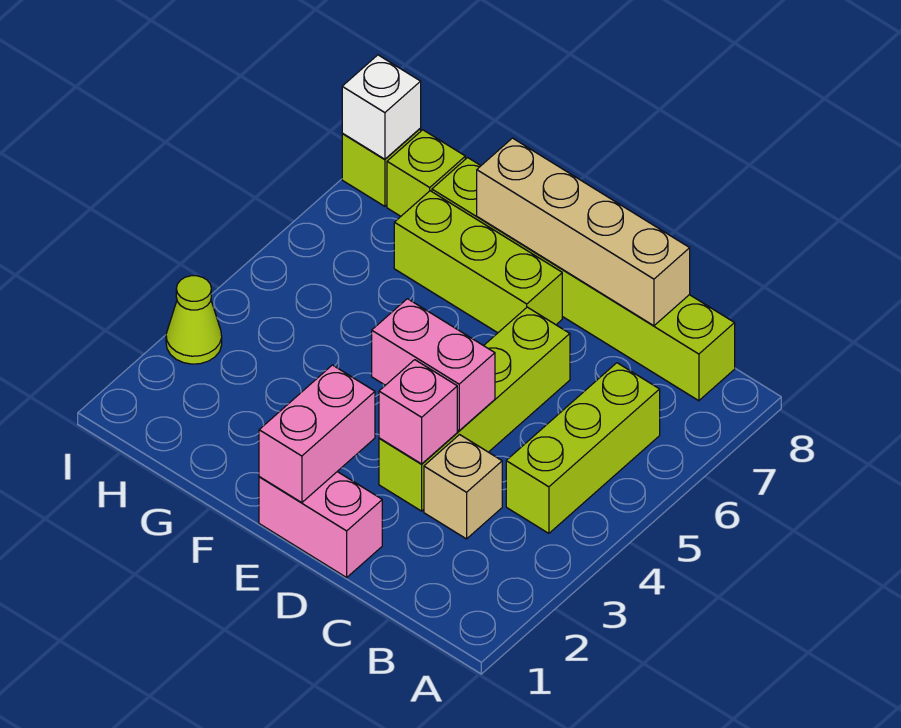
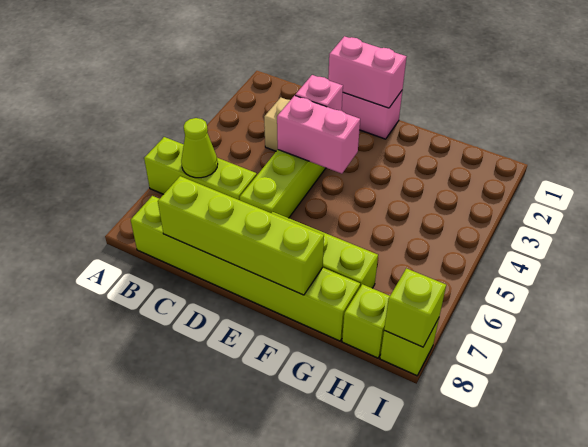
lime brick B4:B6 level 1 -> lime brick A6:C6 level 1
tan brick C8:F8 level 2 -> lime brick C8:F8 level 2
pink brick E1:E2 level 2 -> pink brick D1:E1 level 2
lime cone I3 level 1 -> lime cone B6 level 2
white brick I8 level 2 -> lime brick I8 level 2

